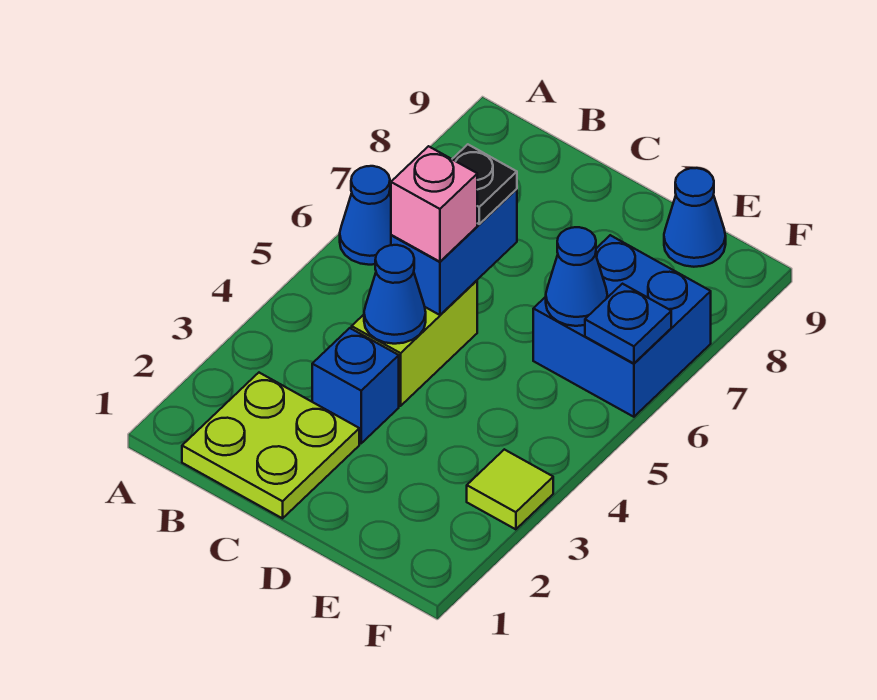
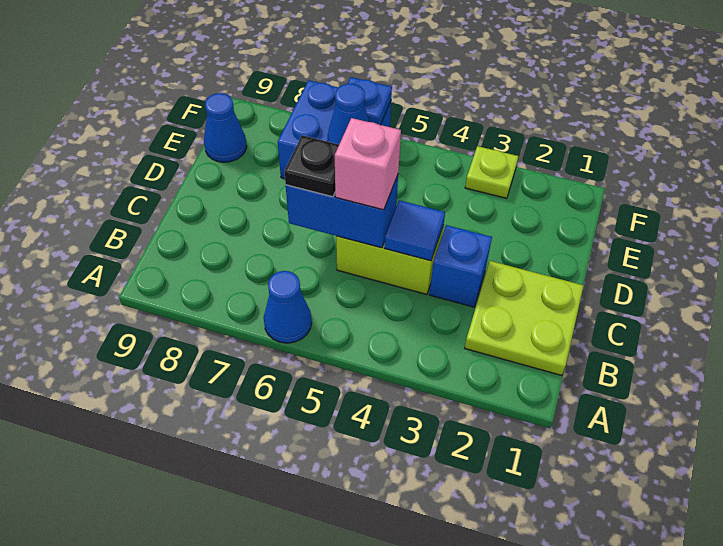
blue cone C4 level 2 -> blue tile C4 level 2
lime tile F3 level 1 -> lime plate F3 level 1

